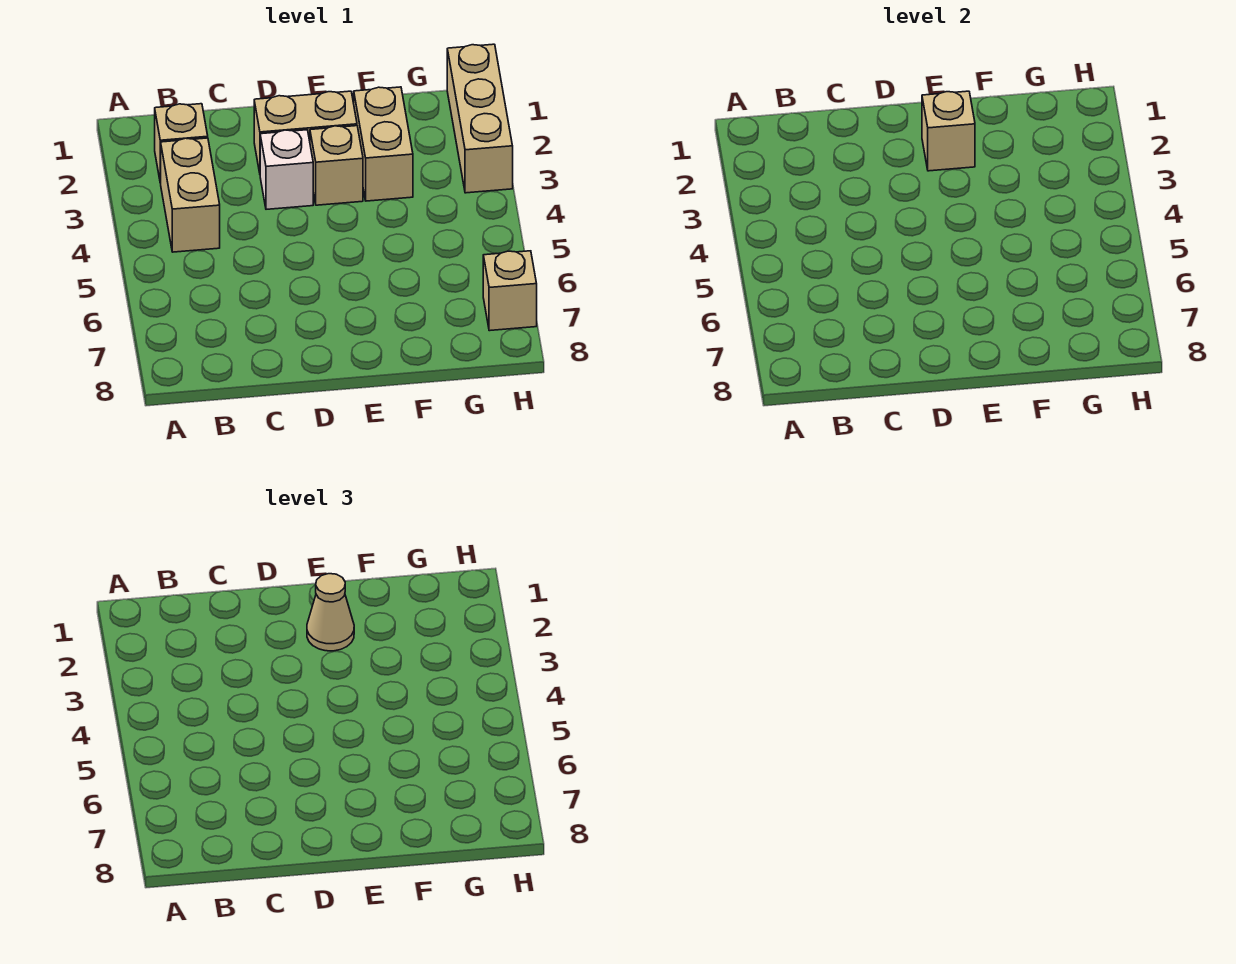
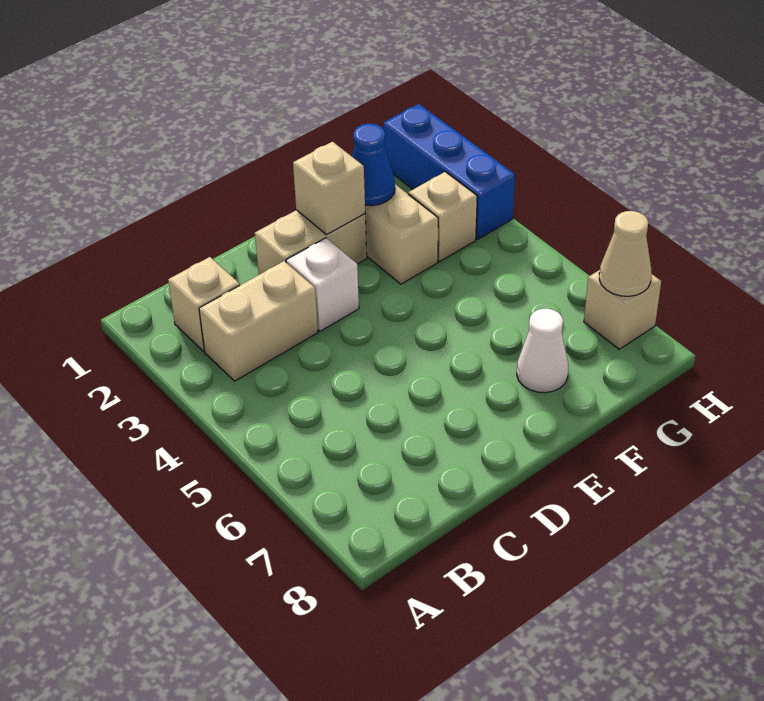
tan brick B3:B4 level 1 -> tan brick B3:C3 level 1
tan cone E2 level 3 -> tan cone H7 level 2
tan brick E3 level 1 -> tan brick G3 level 1
none -> blue cone F2 level 2
none -> white cone F7 level 1
tan brick H1:H3 level 1 -> blue brick H1:H3 level 1

